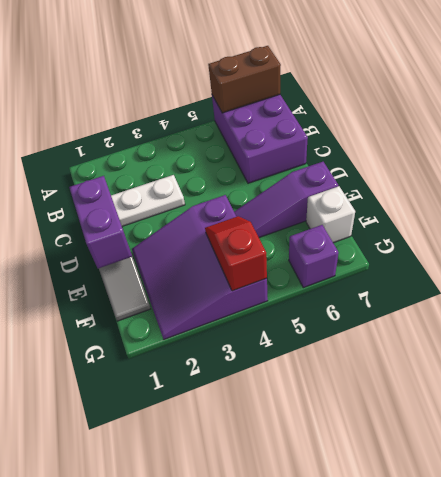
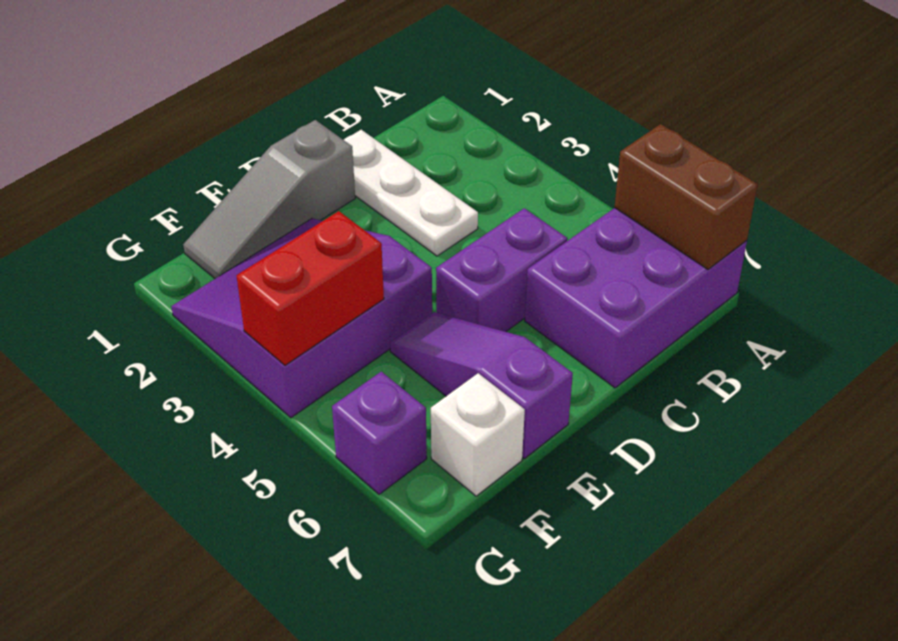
purple brick D1:E1 level 2 -> purple brick C5:D5 level 1
red slope F4:G4 level 2 top G -> red brick F4:G4 level 2

